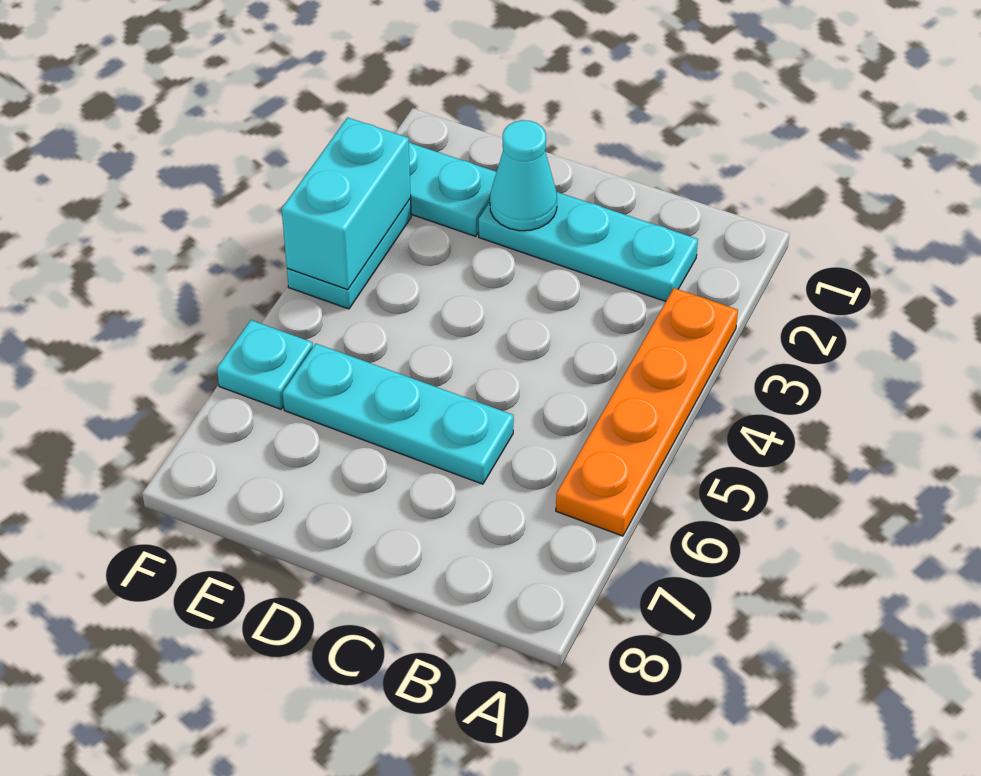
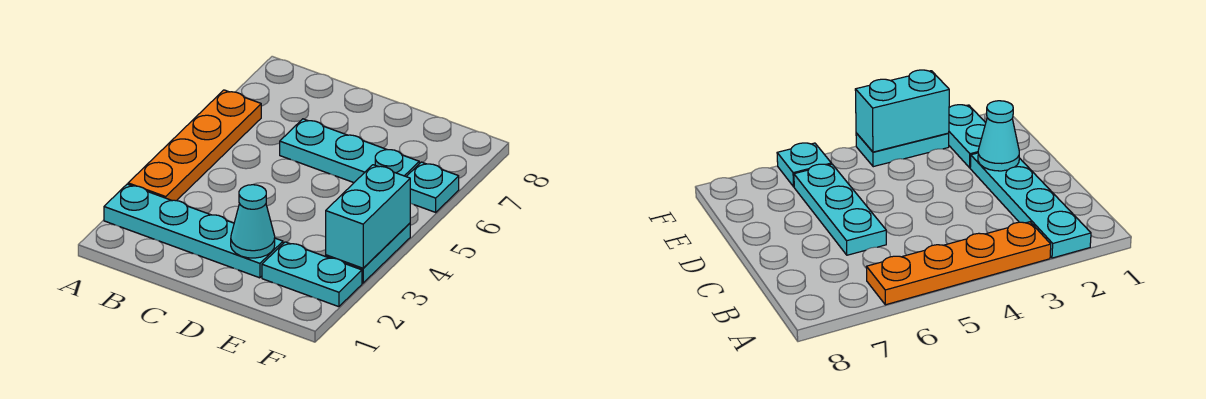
cyan plate B2:D2 level 1 -> cyan plate A2:D2 level 1

